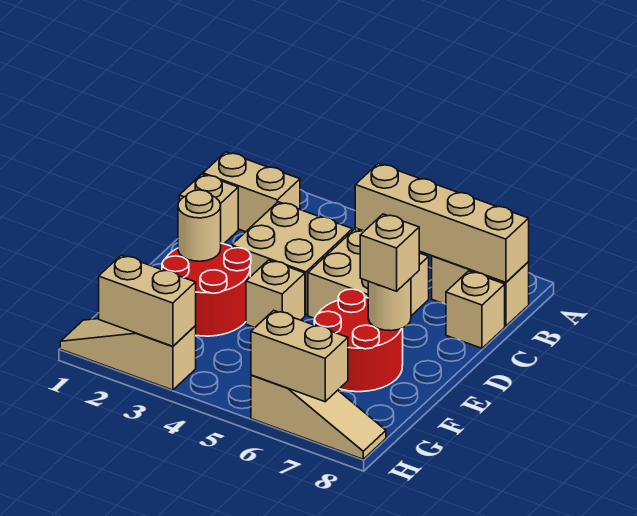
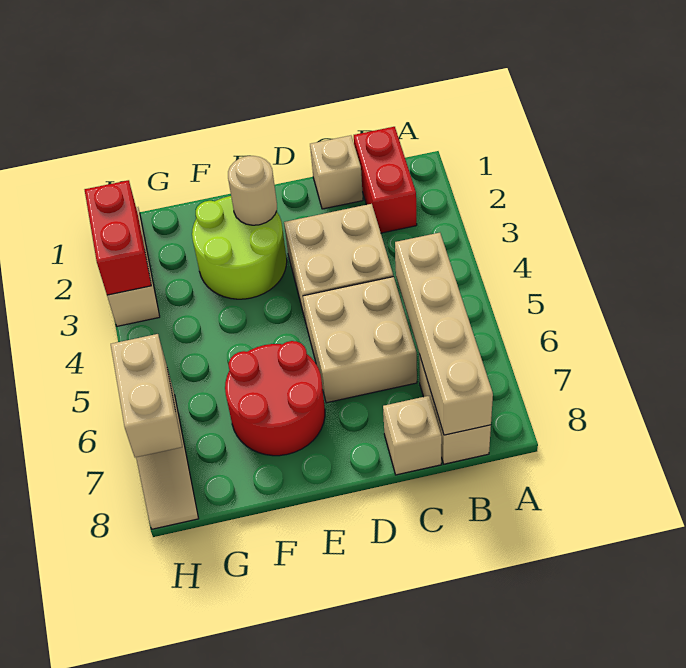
tan brick B1:B2 level 1 -> red brick B1:B2 level 1
red round brick E2:F3 level 1 -> lime round brick E2:F3 level 1
tan brick E4 level 1 -> none
tan round brick E7 level 2 -> none
tan brick E7 level 3 -> none
tan brick H2:H3 level 2 -> red brick H2:H3 level 2

